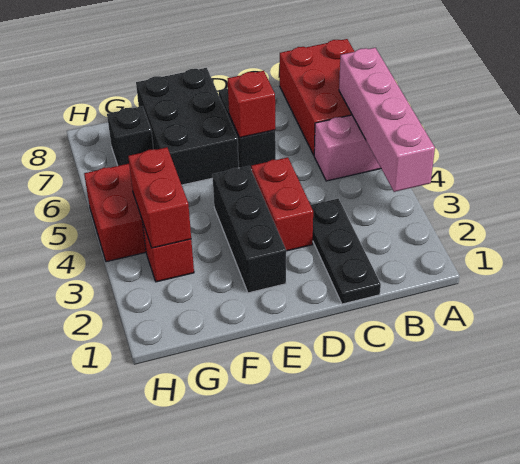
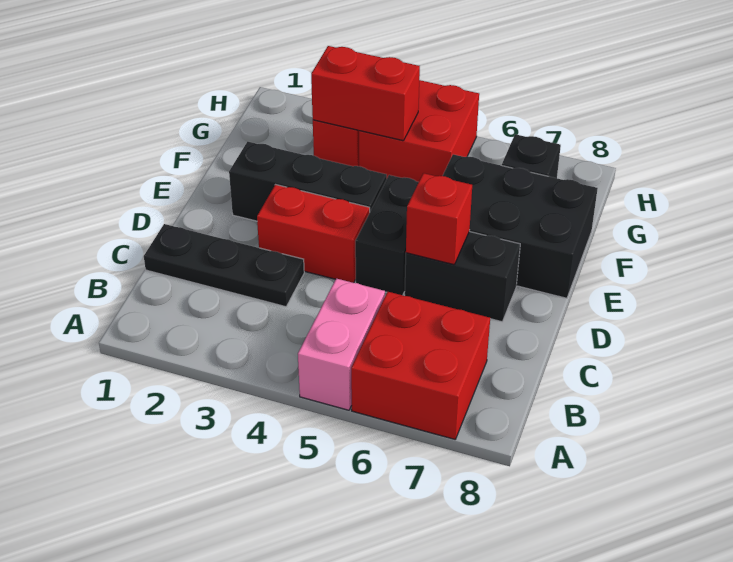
pink brick A3:A6 level 2 -> none
red brick A6:B8 level 1 -> red brick A6:B7 level 1
none -> black brick D5:E5 level 1

